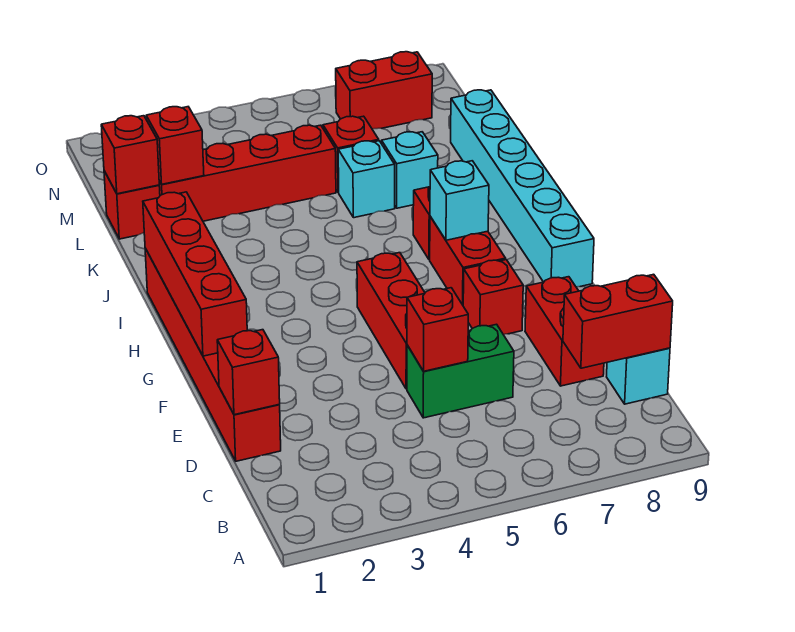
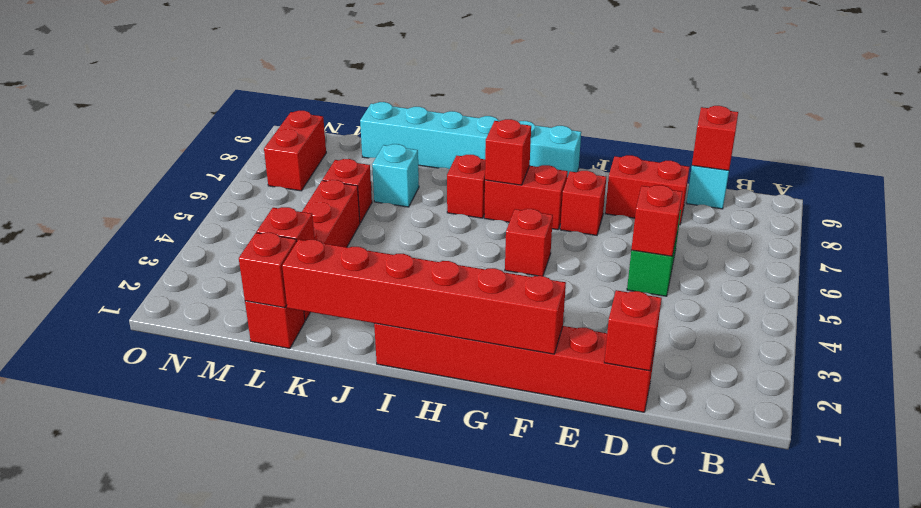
red brick C8:C9 level 2 -> red brick C9 level 2
red brick E5:G5 level 1 -> red brick G5 level 1
red brick F1:I1 level 2 -> red brick F1:K1 level 2
cyan brick H7 level 2 -> red brick H7 level 2
cyan brick K6 level 1 -> none

